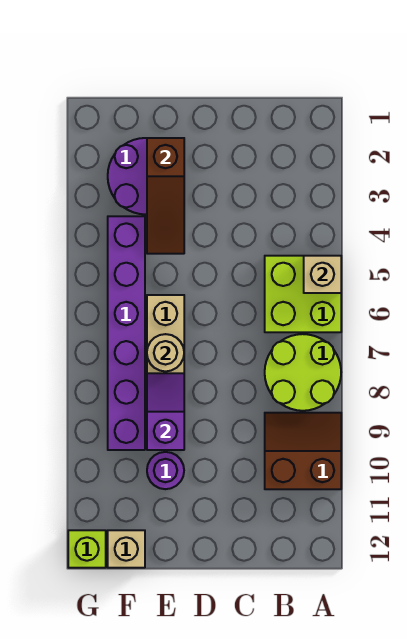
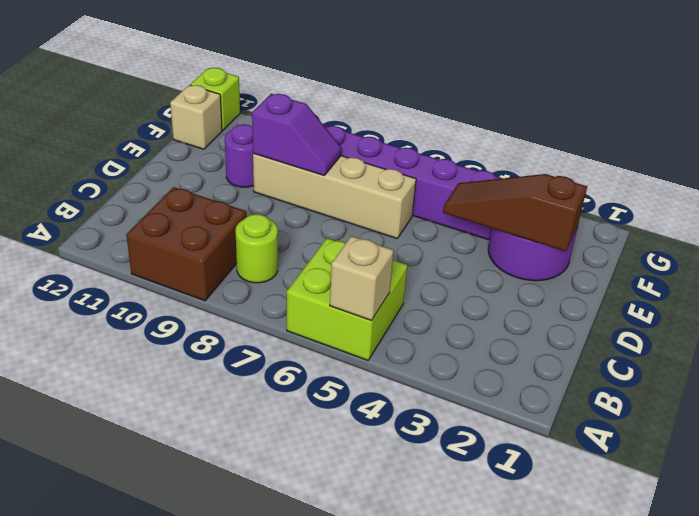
lime round brick A7:B8 level 1 -> lime round brick B8 level 1
brown slope A9:B10 level 1 top 10 -> brown brick A9:B10 level 1
tan round brick E7 level 2 -> none

